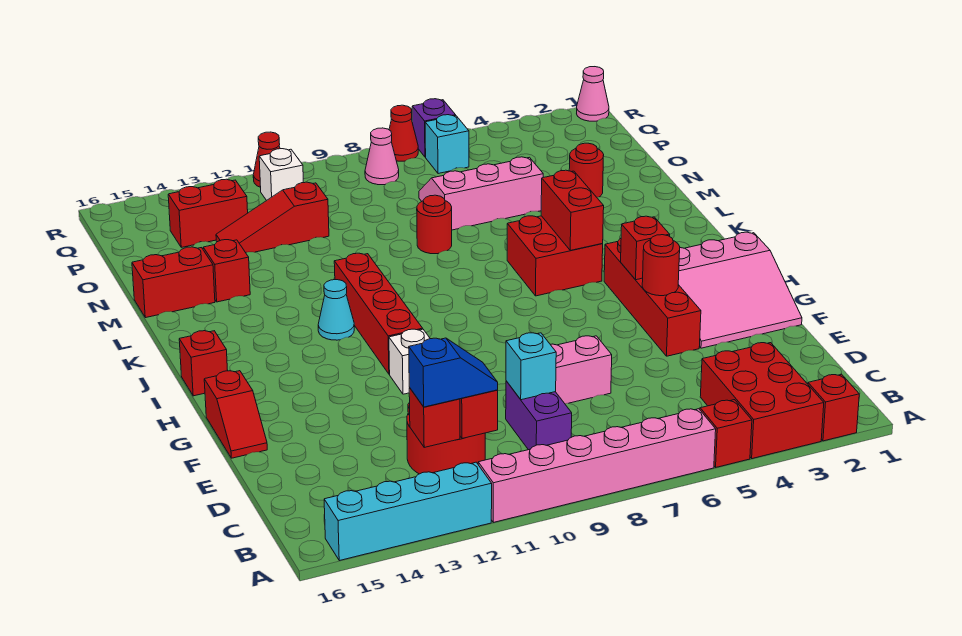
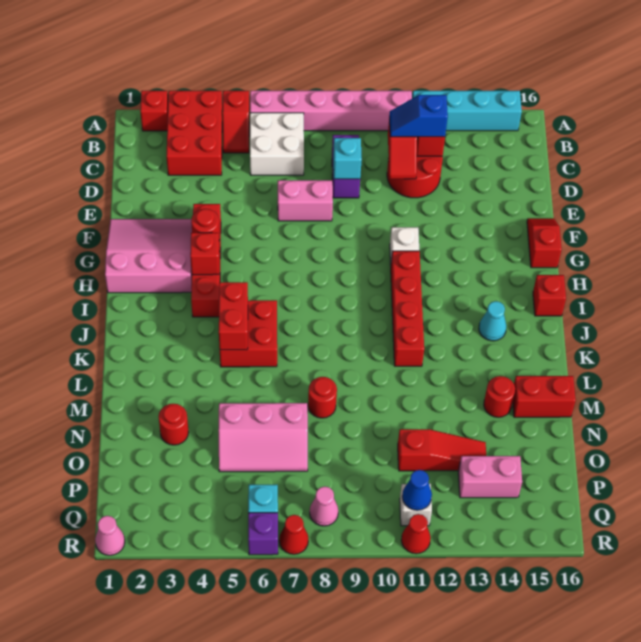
none -> white brick B6:C7 level 1
cyan cone J12 level 1 -> cyan cone J14 level 1
red brick M14 level 1 -> red round brick M14 level 1
red brick P13:P14 level 1 -> pink brick P13:P14 level 1
none -> blue cone Q11 level 2

